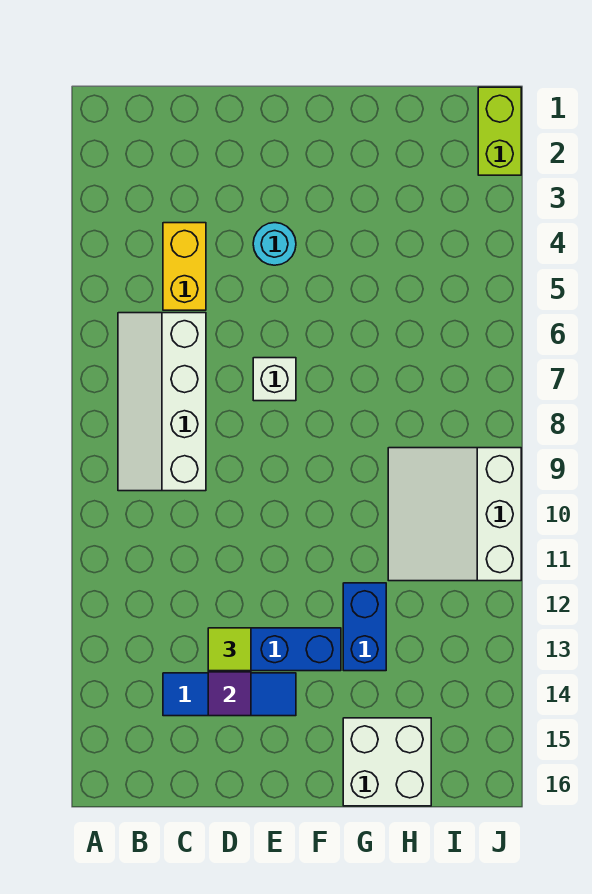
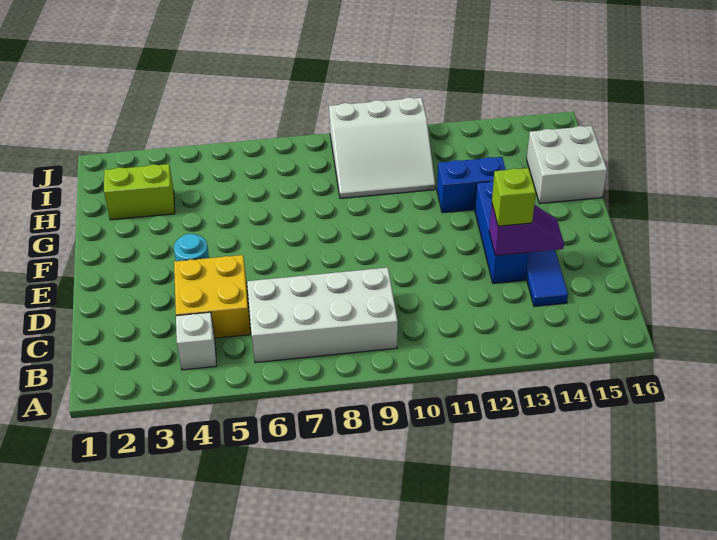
white slope B6:C9 level 1 top C -> white brick B6:C9 level 1
yellow brick C4:C5 level 1 -> yellow brick C4:D5 level 1
lime tile D13 level 3 -> lime brick D13 level 3
white brick E7 level 1 -> white brick B4 level 1
lime brick J1:J2 level 1 -> lime brick H2:H3 level 1

